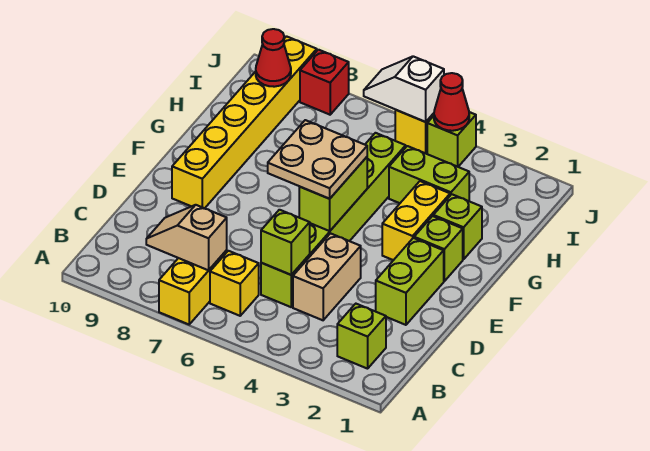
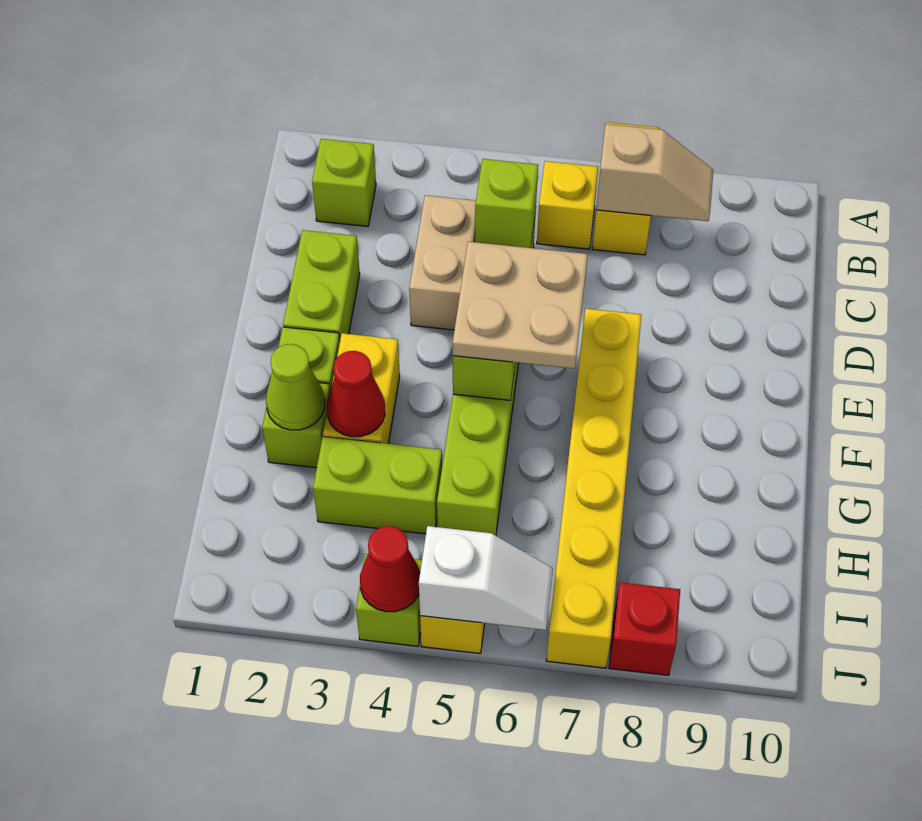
yellow brick E9:J9 level 1 -> yellow brick E7:J7 level 1
none -> lime cone G2 level 2
red cone I9 level 2 -> red cone G3 level 2

